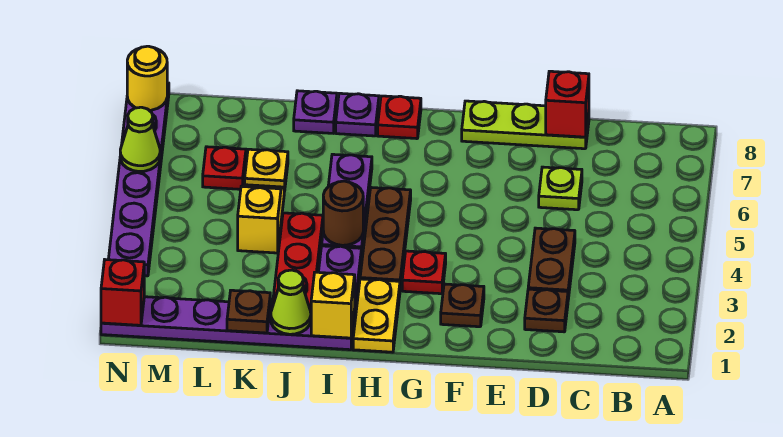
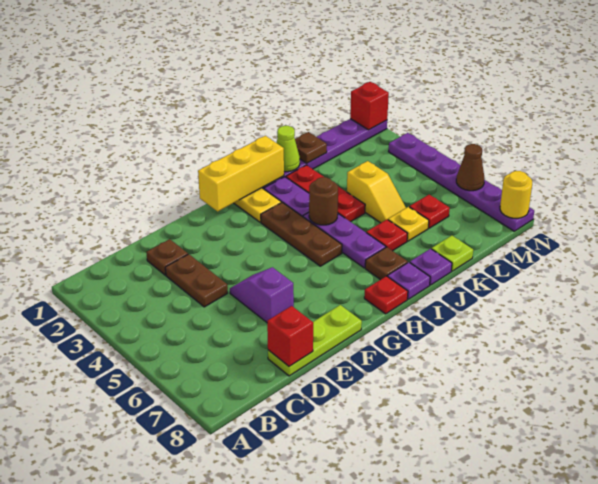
lime plate D6 level 1 -> lime plate K8 level 1
none -> purple slope E5:E6 level 1 top 6
brown plate F2 level 1 -> brown plate I7 level 1
red plate G3 level 1 -> red plate J6 level 1
yellow brick I1 level 2 -> yellow brick G1:I1 level 2
lime cone N6 level 2 -> brown cone N6 level 2

